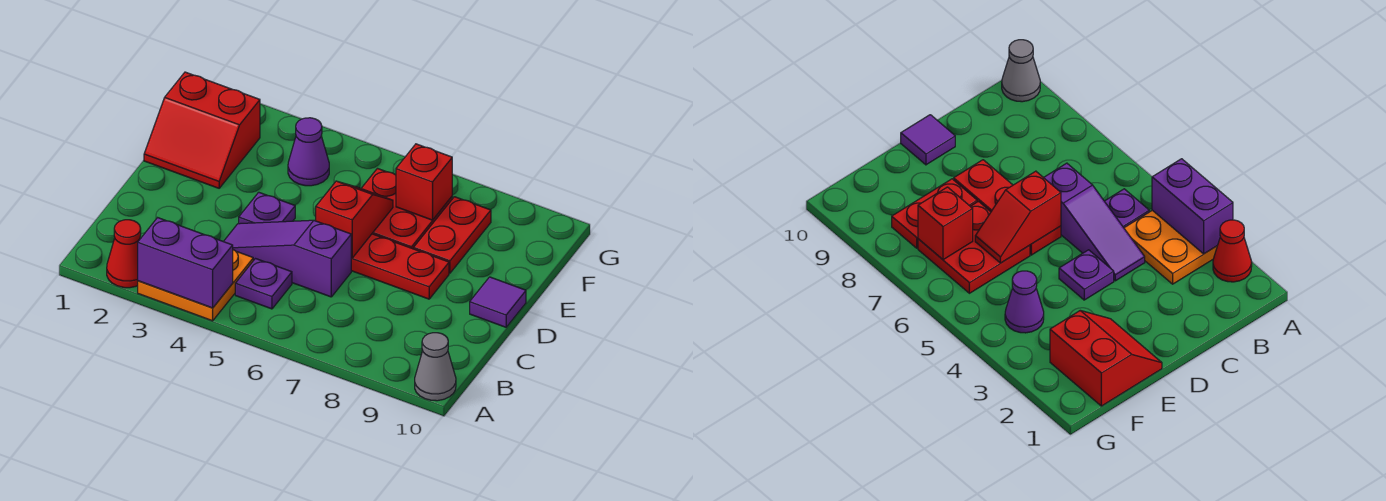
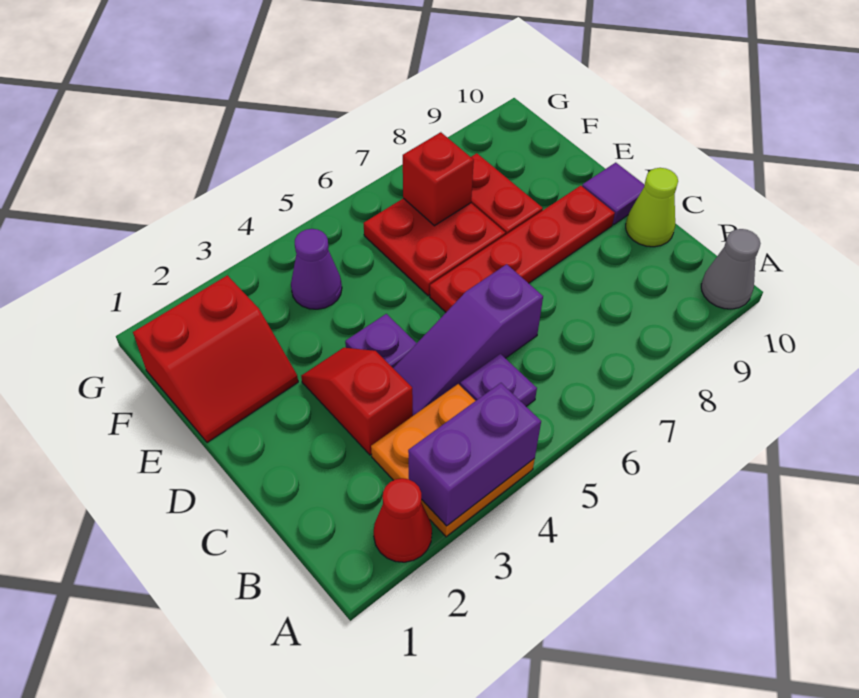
none -> lime cone C10 level 1
red plate D6:D8 level 1 -> red plate D6:D9 level 1
red slope D6:E6 level 2 top D -> red slope C3:D3 level 1 top C

